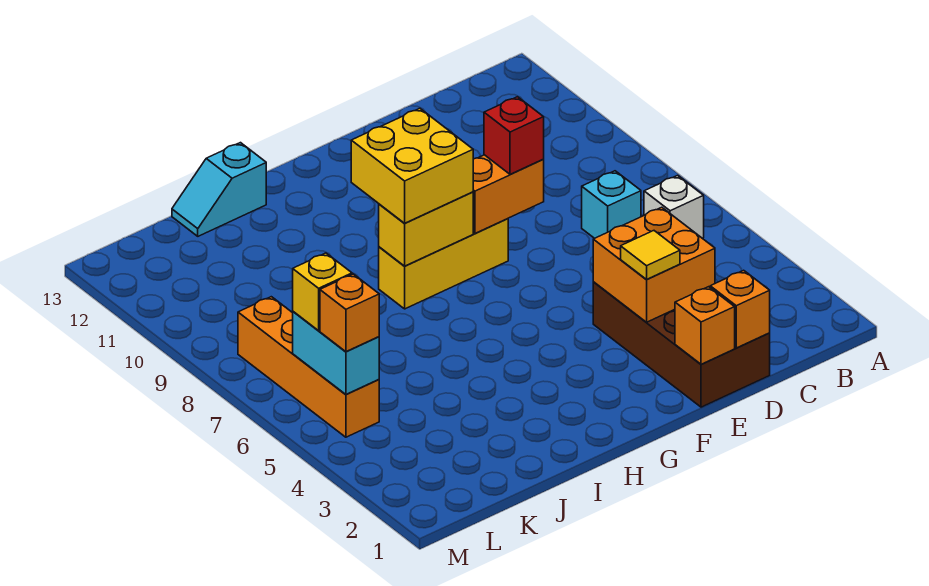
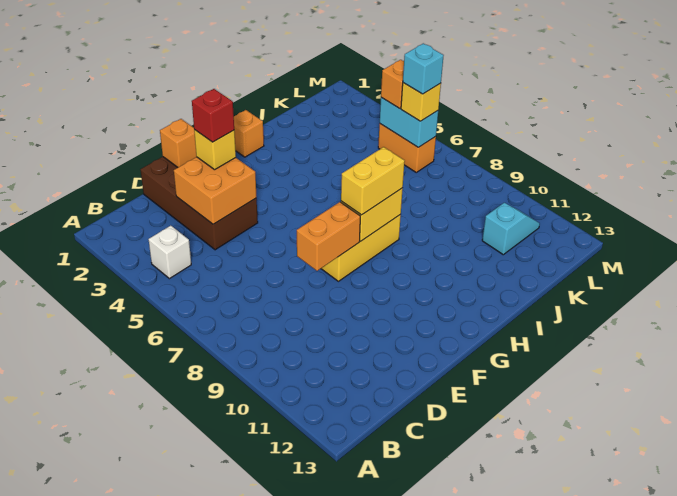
white brick B6 level 1 -> white brick B4 level 1
cyan brick C7 level 1 -> cyan brick L6 level 4
orange brick D1 level 2 -> orange brick H1 level 1
yellow tile E3 level 3 -> yellow brick E3 level 3
red brick E8 level 3 -> red brick E3 level 4
yellow brick G8:H9 level 3 -> yellow brick G8:H8 level 3
cyan slope I13:J13 level 1 top I -> cyan slope K11:L11 level 1 top K
orange brick L5:L8 level 1 -> orange brick L5:L6 level 1

